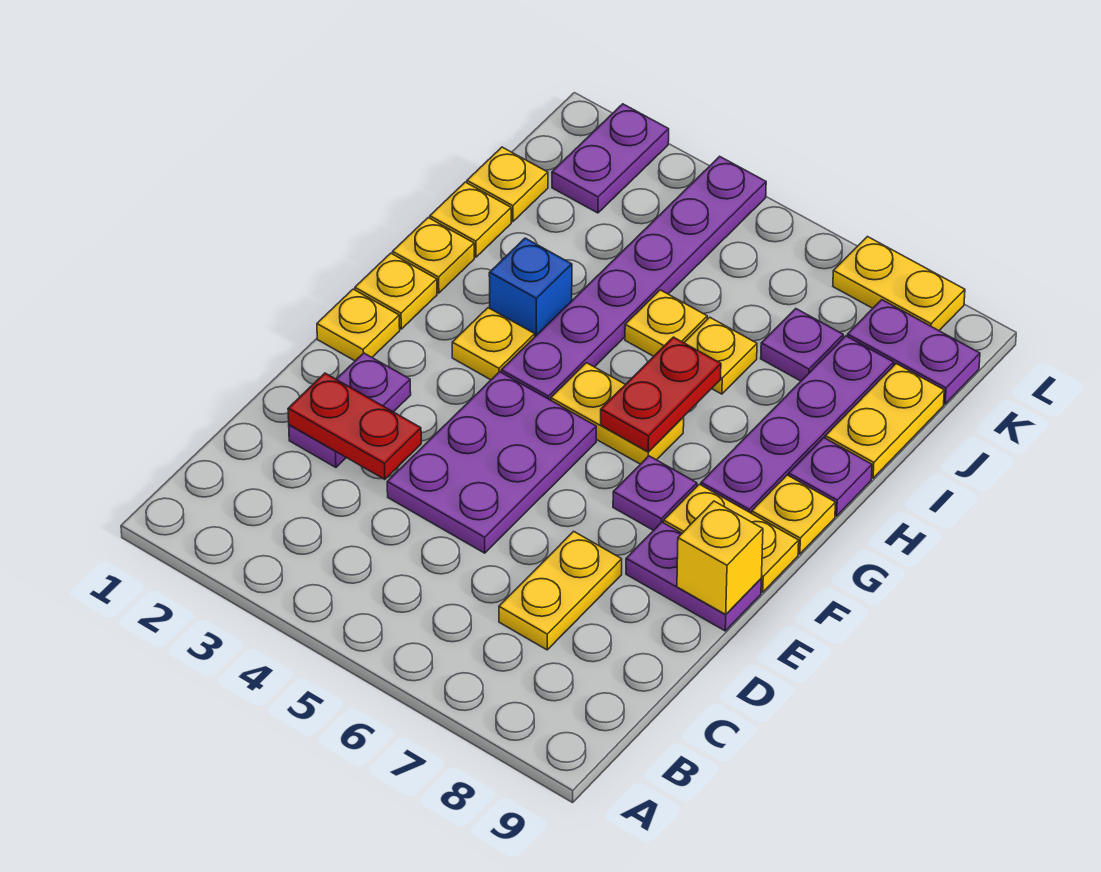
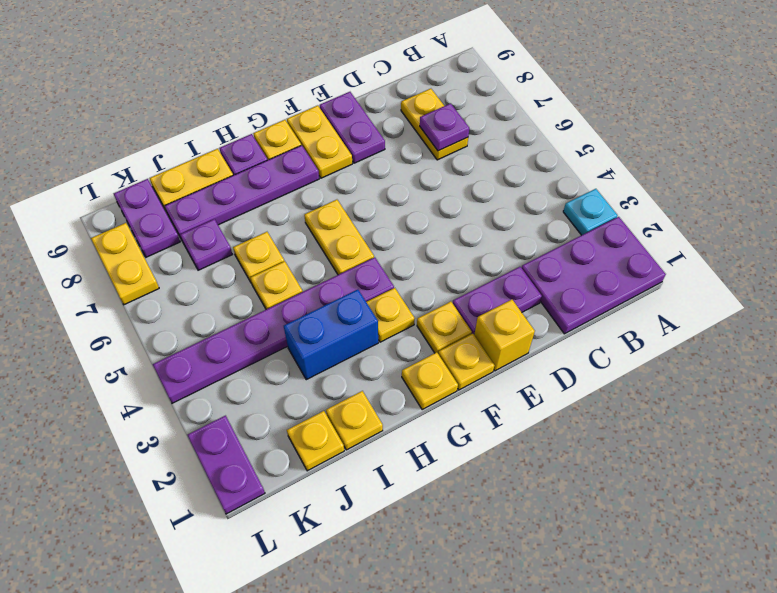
none -> cyan plate A3 level 1
yellow plate C7:D7 level 1 -> yellow plate C7:C8 level 1
red plate D2:D3 level 2 -> none
purple plate D4:F5 level 1 -> purple plate A1:C2 level 1
yellow brick E9 level 2 -> yellow brick E1 level 1
purple plate F7 level 1 -> purple plate C7 level 2
red plate G6:H6 level 2 -> none
yellow plate H1 level 1 -> yellow plate F2 level 1
blue brick H3 level 1 -> blue brick H3:I3 level 1
purple plate K2:L2 level 1 -> purple plate L1:L2 level 1

